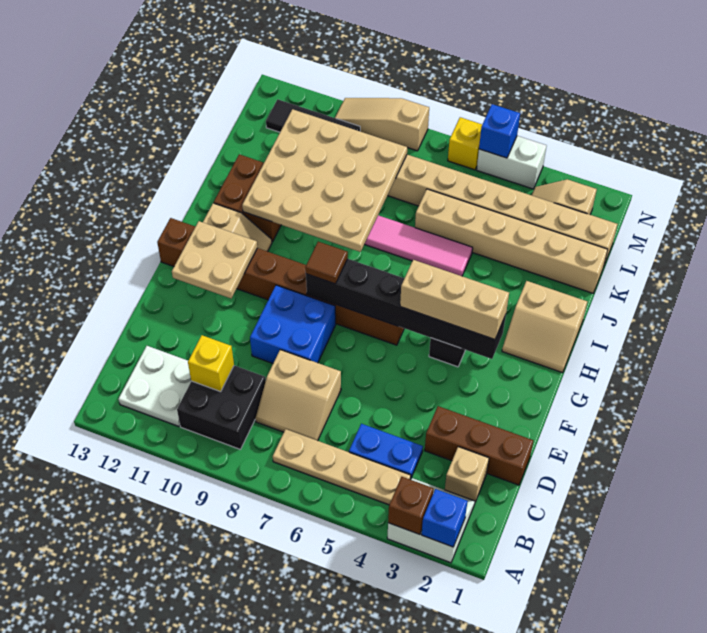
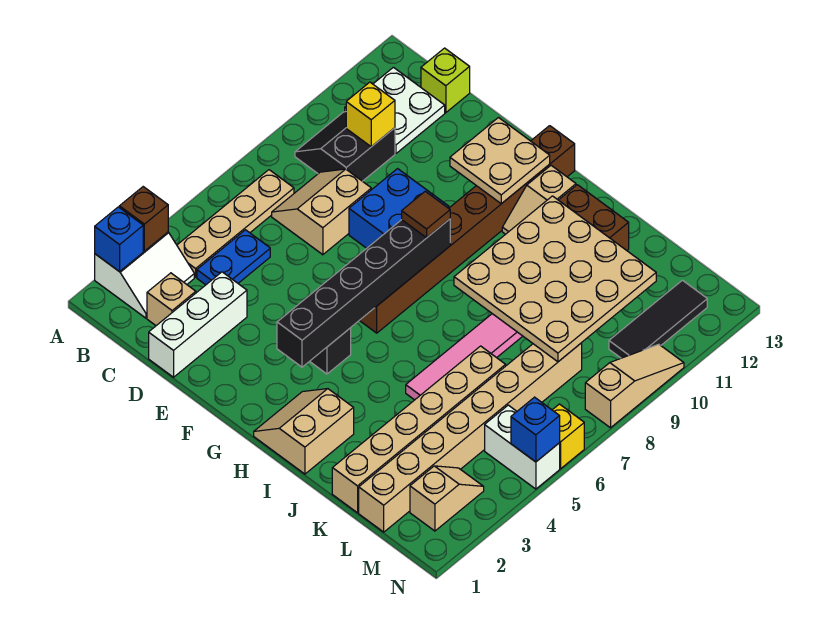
black brick B9:C10 level 1 -> black slope B9:C10 level 1 top C
none -> lime brick C13 level 1
brown brick D1:D3 level 1 -> white brick D1:D3 level 1
tan brick G3:G5 level 3 -> none
white brick N4:N5 level 1 -> white brick M5:N5 level 1

